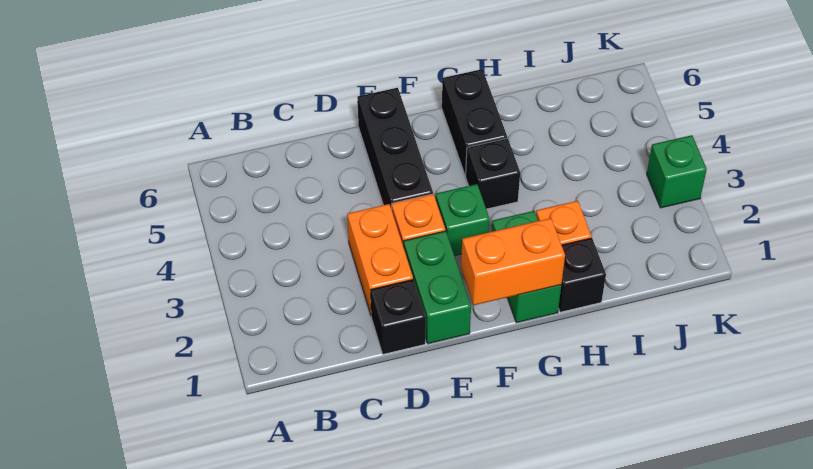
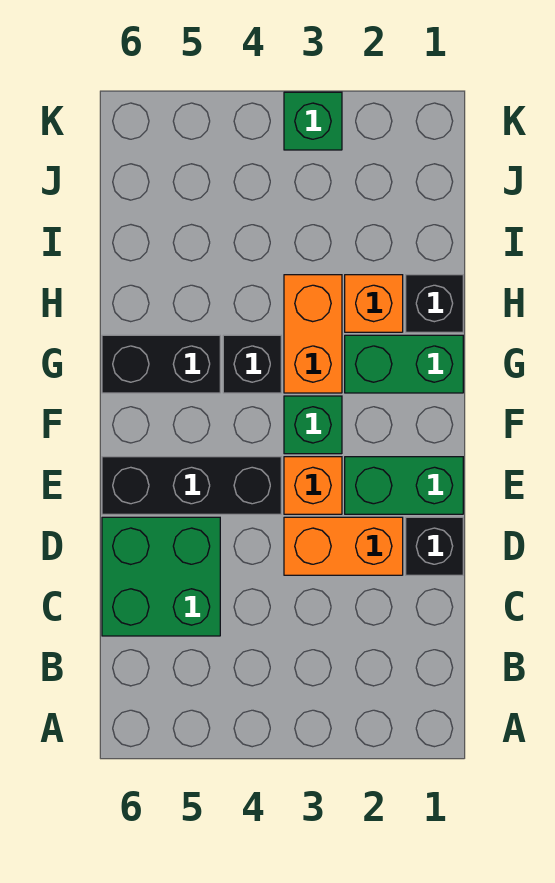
none -> green brick C5:D6 level 1
orange brick F1:G1 level 2 -> orange brick G3:H3 level 1

